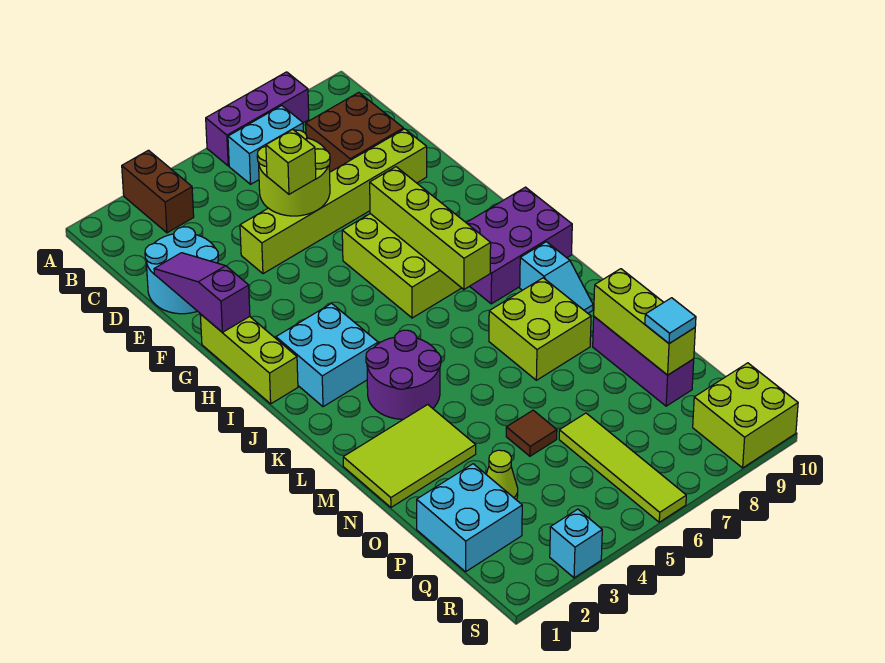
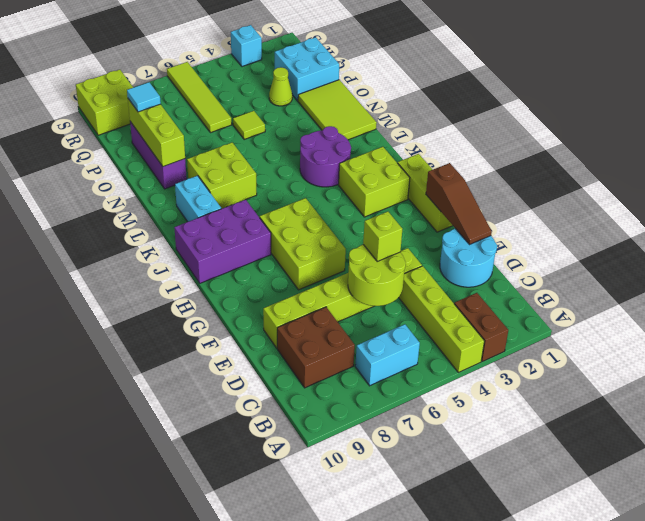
purple brick A6:A8 level 1 -> none
purple slope E1:G1 level 2 top G -> brown slope E1:G1 level 2 top G
lime brick G7:J7 level 2 -> lime brick A4:D4 level 1
cyan brick I2:J3 level 1 -> lime brick I2:J3 level 1
cyan slope K9:L9 level 1 top K -> cyan brick K9:L9 level 1
lime tile M1:N3 level 1 -> lime tile M1:O2 level 1
brown tile O5 level 1 -> lime tile O5 level 1

